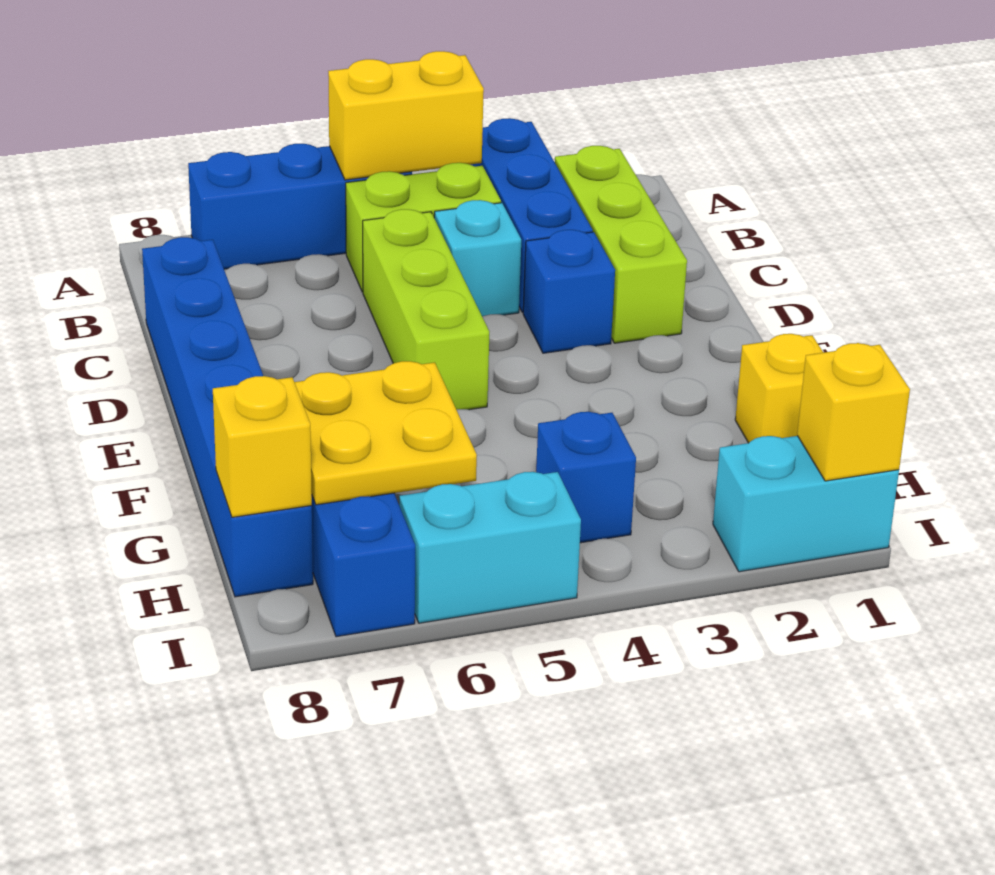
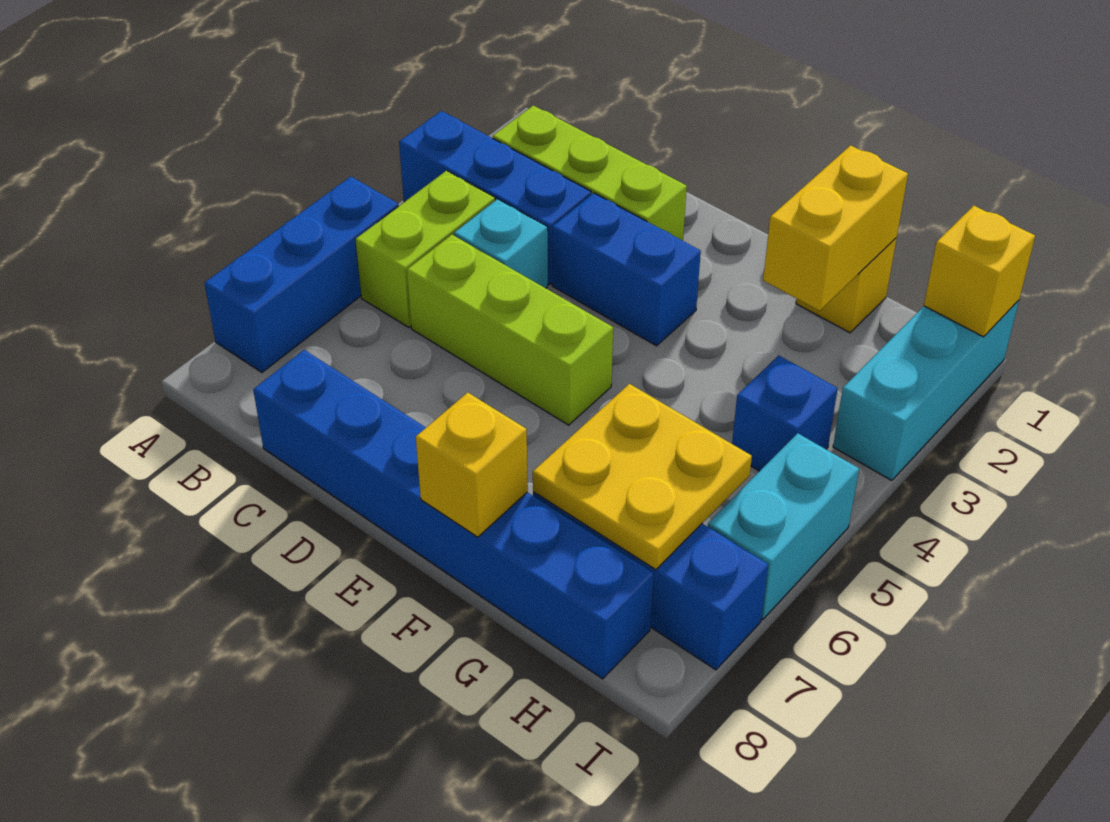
yellow brick A4:A5 level 2 -> yellow brick G1:G2 level 2
blue brick D3 level 1 -> blue brick D3:E3 level 1
yellow brick H8 level 2 -> yellow brick F8 level 2
cyan brick I1:I2 level 1 -> cyan brick I1:I3 level 1

